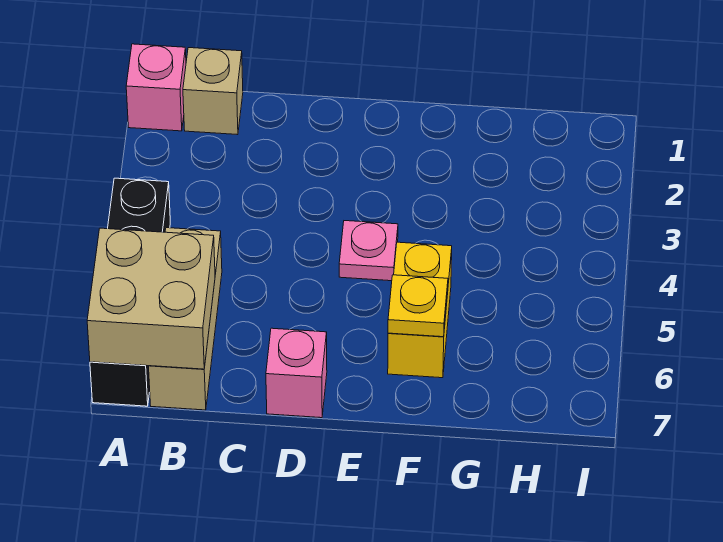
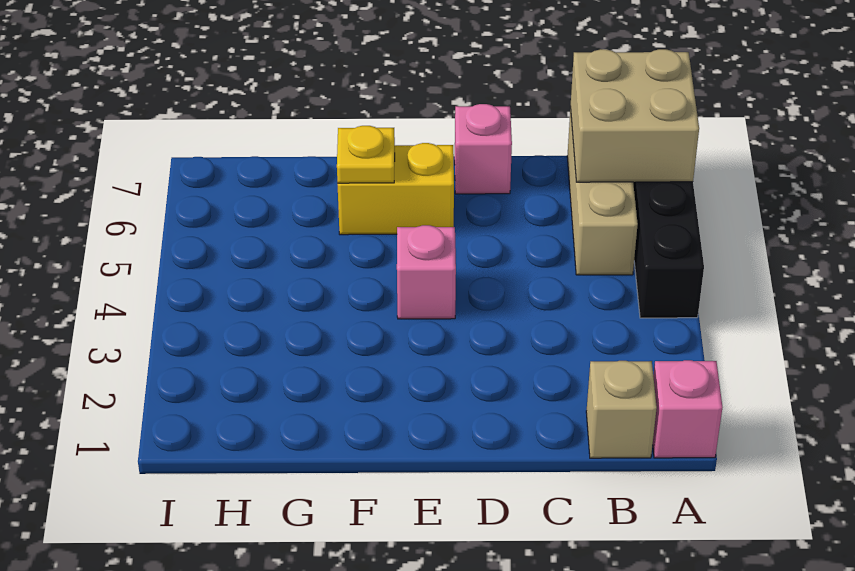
pink plate E4 level 1 -> pink brick E4 level 1
yellow brick F5:F6 level 1 -> yellow brick E6:F6 level 1

